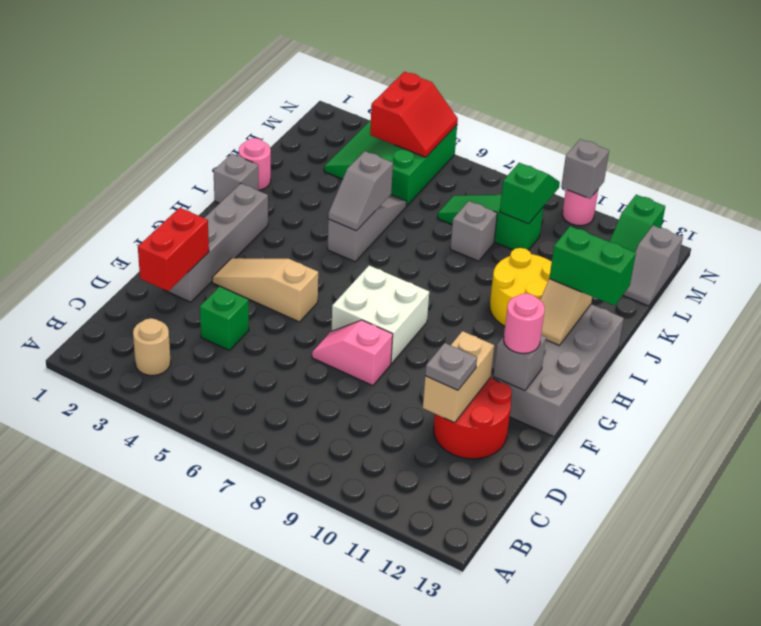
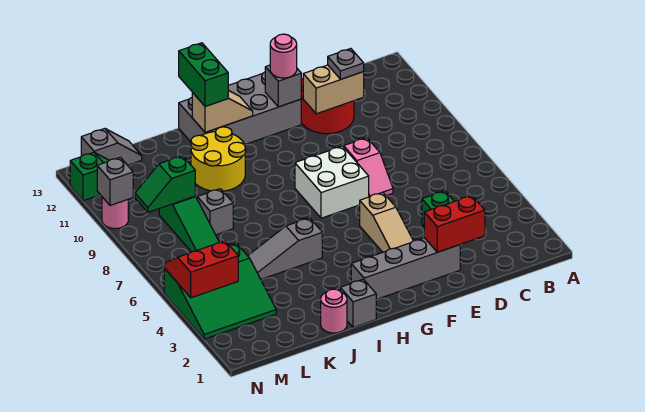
tan round brick B3 level 1 -> none
grey slope I5:J5 level 2 top J -> none

